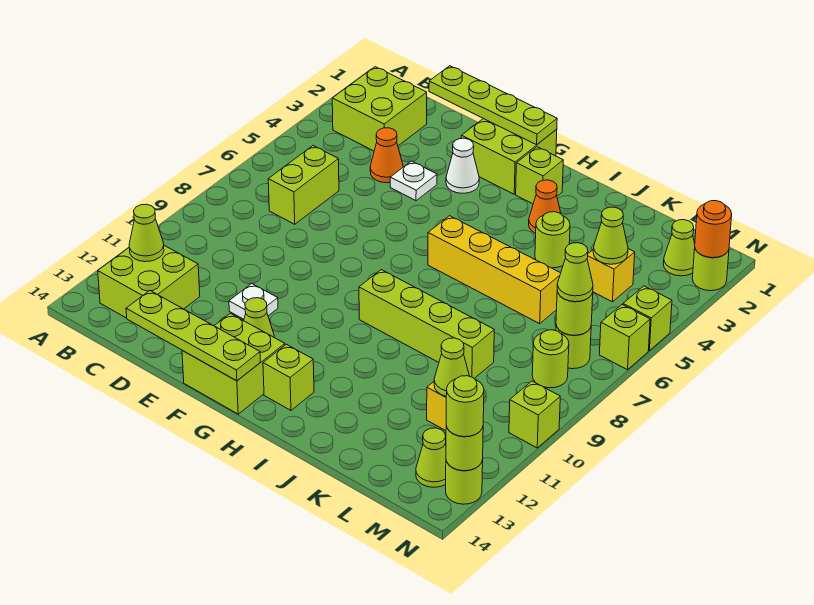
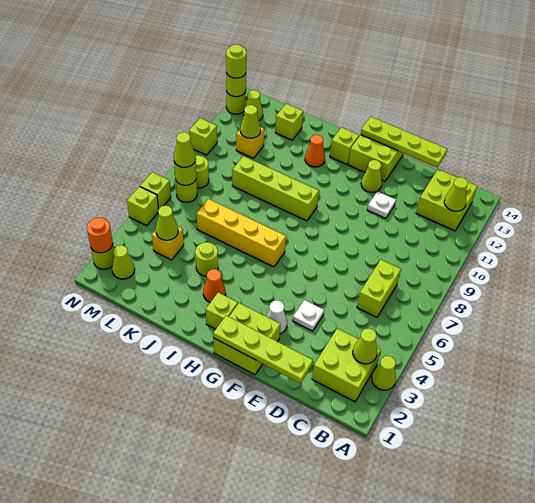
none -> lime cone A3 level 1
none -> lime cone B3 level 2
orange cone D4 level 1 -> orange cone I12 level 1
none -> lime brick K13 level 1

